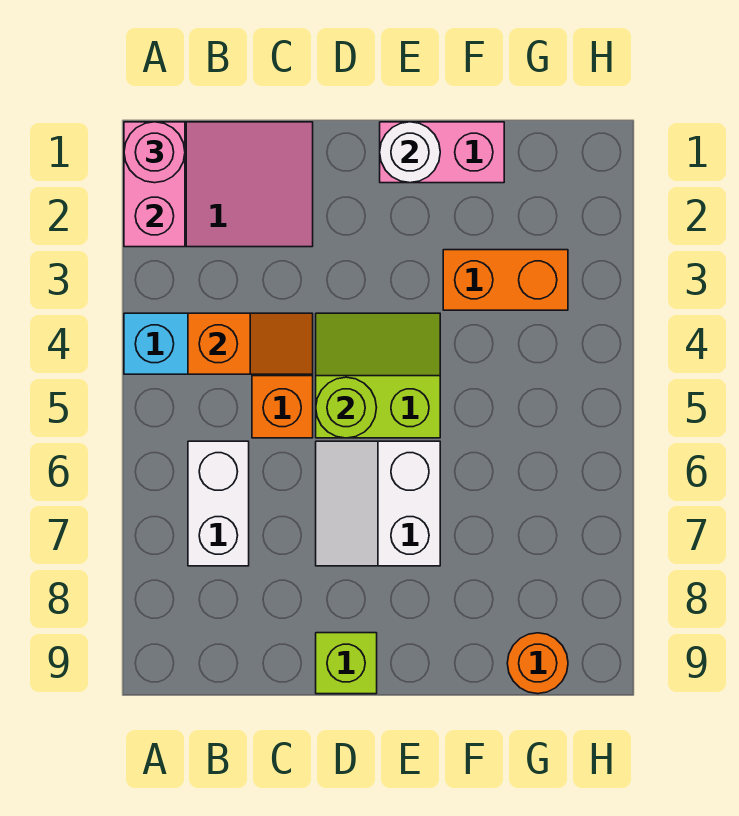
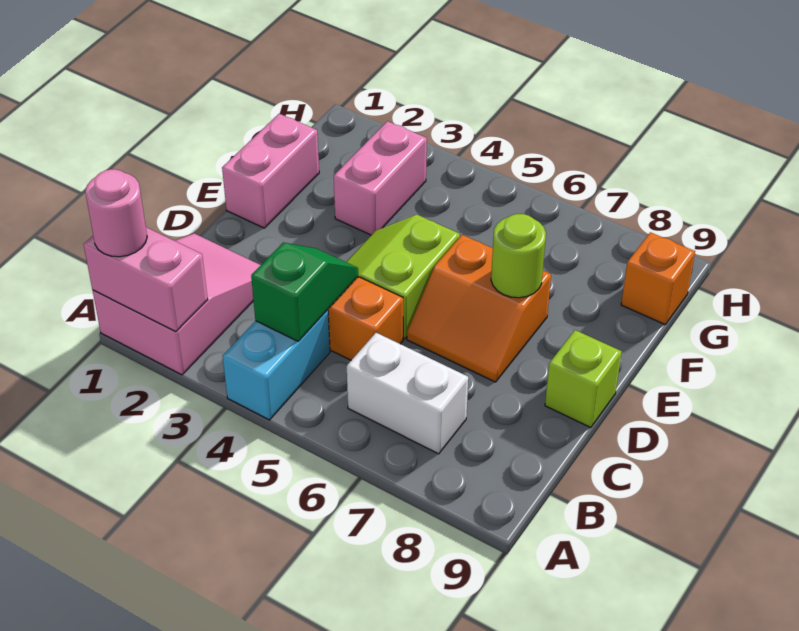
orange slope B4:C4 level 2 top B -> green slope B4:C4 level 2 top B
lime round brick D5 level 2 -> lime round brick E7 level 2
white slope D6:E7 level 1 top E -> orange slope D6:E7 level 1 top E
white round brick E1 level 2 -> none
orange brick F3:G3 level 1 -> pink brick F3:G3 level 1
orange round brick G9 level 1 -> orange brick G9 level 1

